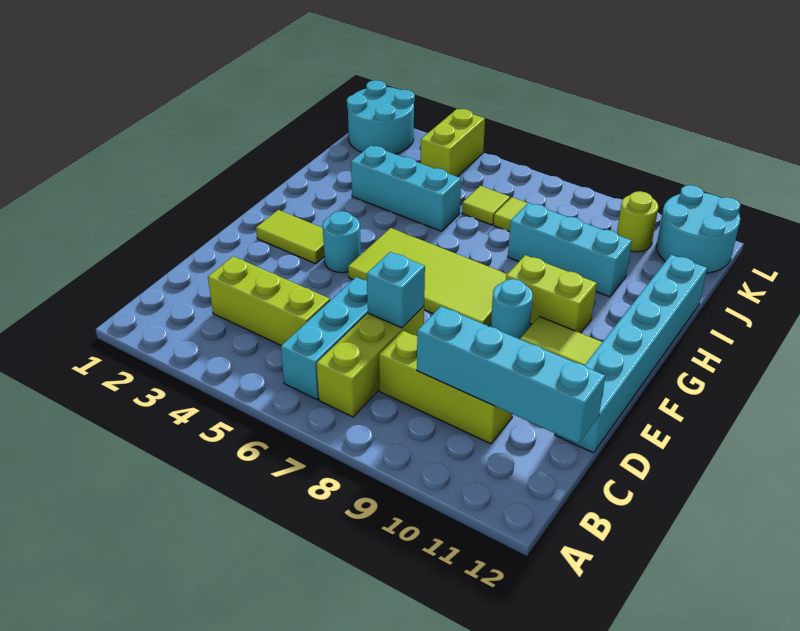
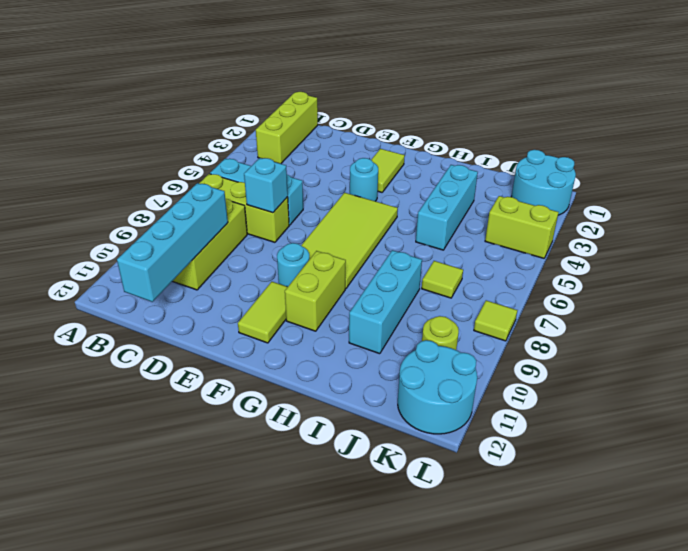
lime brick C3:C5 level 1 -> lime brick B1:B3 level 1
cyan brick D12:I12 level 1 -> none
lime tile J6 level 1 -> lime tile L8 level 1

